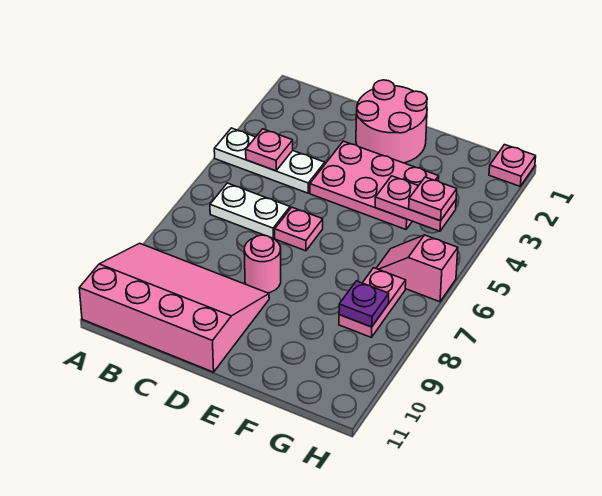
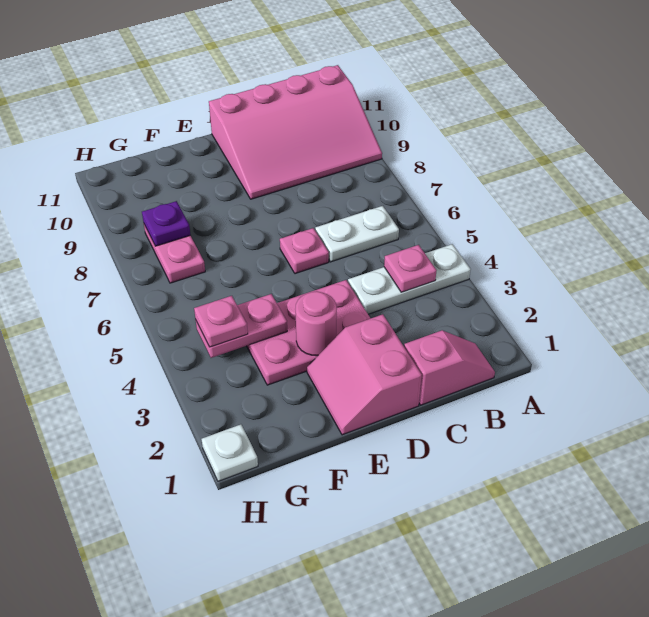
pink round brick D1:E2 level 1 -> pink slope D1:E2 level 1 top D
pink round brick D8 level 1 -> pink round brick E3 level 2
pink slope G6:H6 level 1 top H -> pink slope B1:C1 level 1 top C
pink plate H1 level 1 -> white plate H1 level 1

